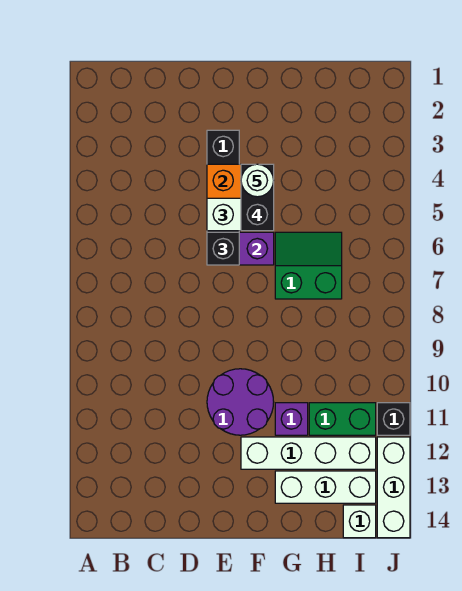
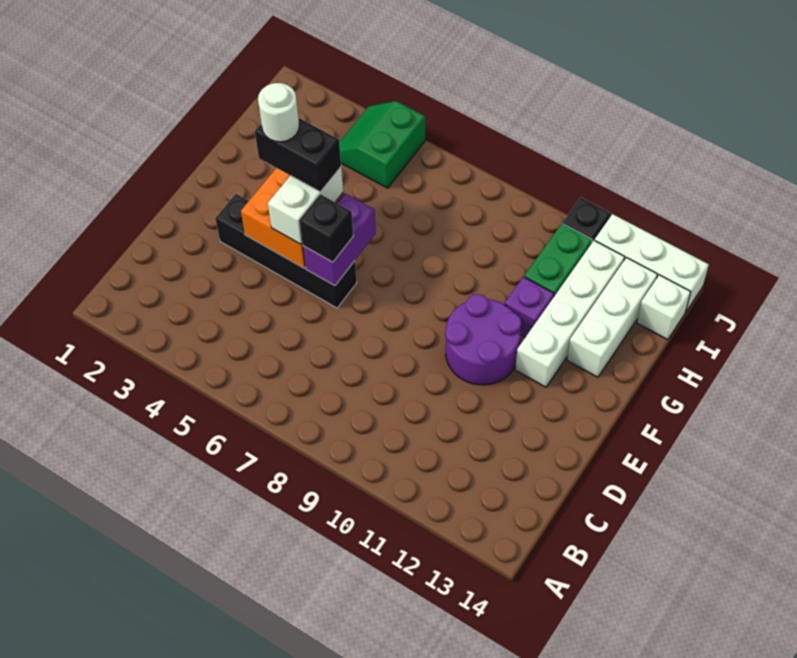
green slope G6:H7 level 1 top 7 -> green slope I4:J5 level 1 top 5

